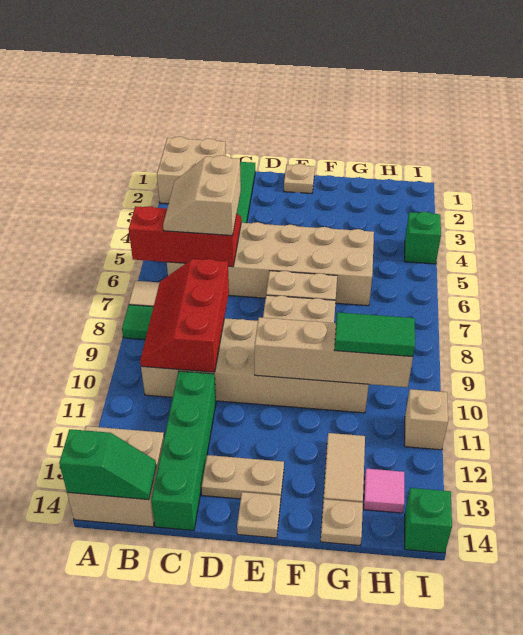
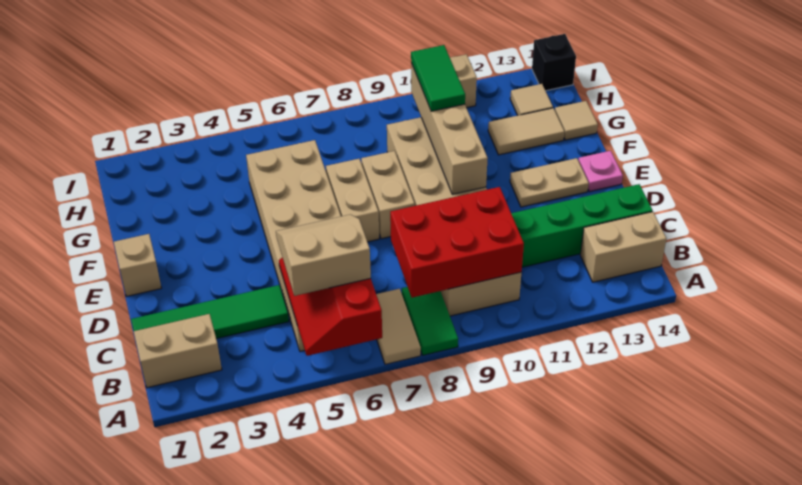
tan brick A1:B2 level 1 -> tan brick B1:B2 level 1
tan brick A13:B14 level 1 -> tan brick B13:B14 level 1
green slope A14:B14 level 2 top A -> none
tan slope B5:C6 level 3 top C -> tan slope B5:C6 level 3 top B
red slope B8:C10 level 2 top C -> red brick B8:C10 level 2
tan plate D13:E13 level 1 -> tan plate E12:E13 level 1
tan plate E1 level 1 -> tan brick E1 level 1
tan plate E14 level 1 -> pink plate E14 level 1
tan plate G14 level 1 -> tan tile G14 level 1
pink tile H13 level 1 -> tan tile H13 level 1
green brick I4 level 1 -> none
green brick I14 level 1 -> black brick I14 level 1

